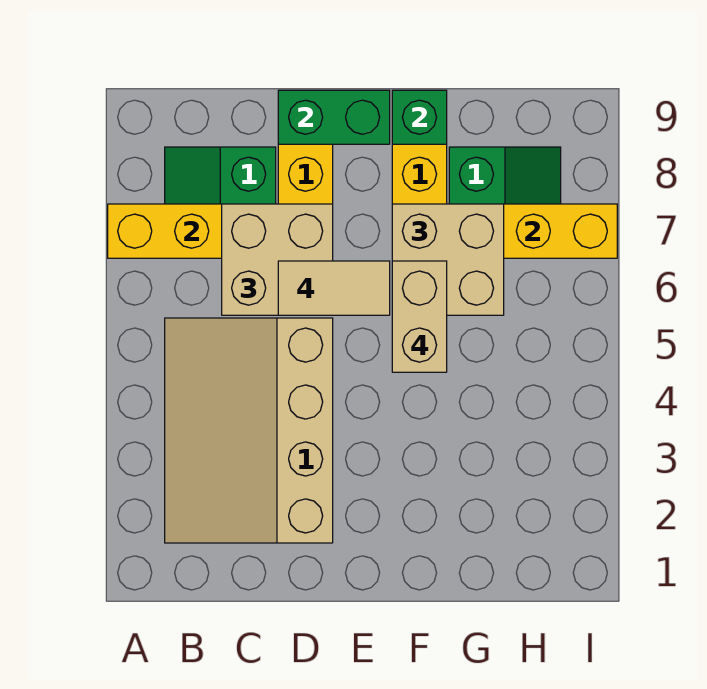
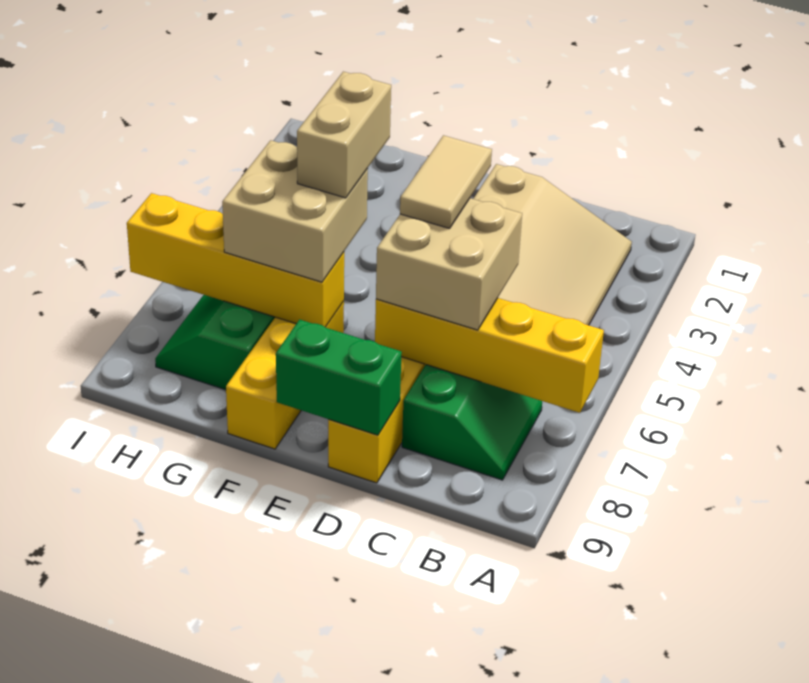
tan tile D6:E6 level 4 -> tan tile D5:D6 level 4
green brick F9 level 2 -> none

